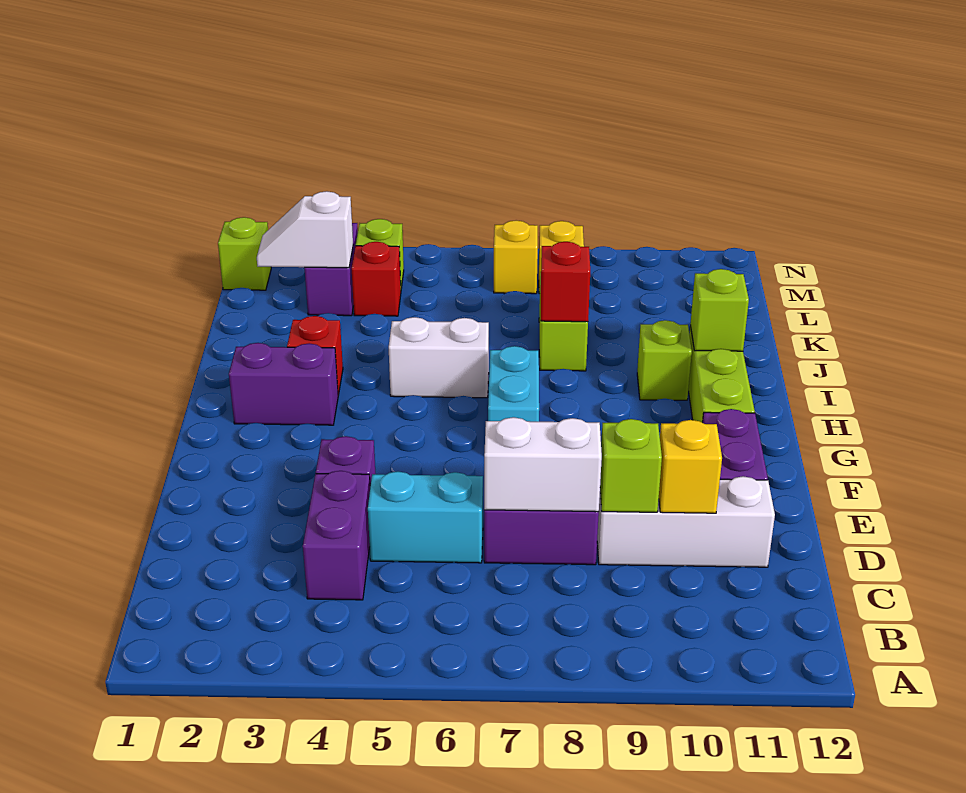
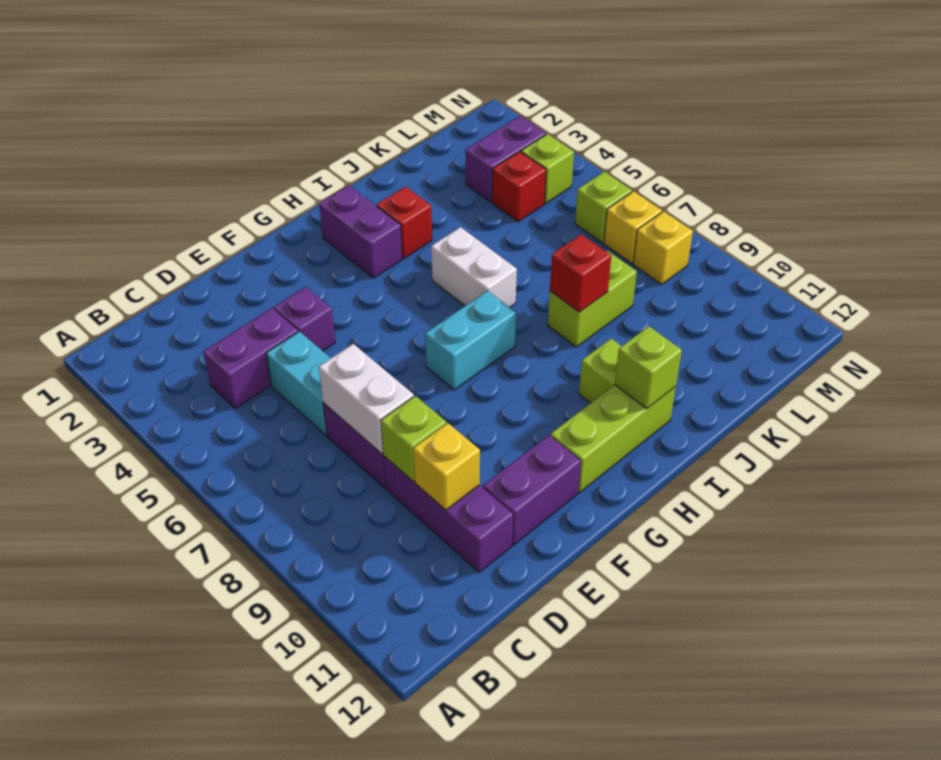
white brick D9:D11 level 1 -> purple brick D9:D11 level 1
white slope L2:L3 level 2 top 3 -> none
lime brick M1 level 1 -> lime brick M6 level 1

